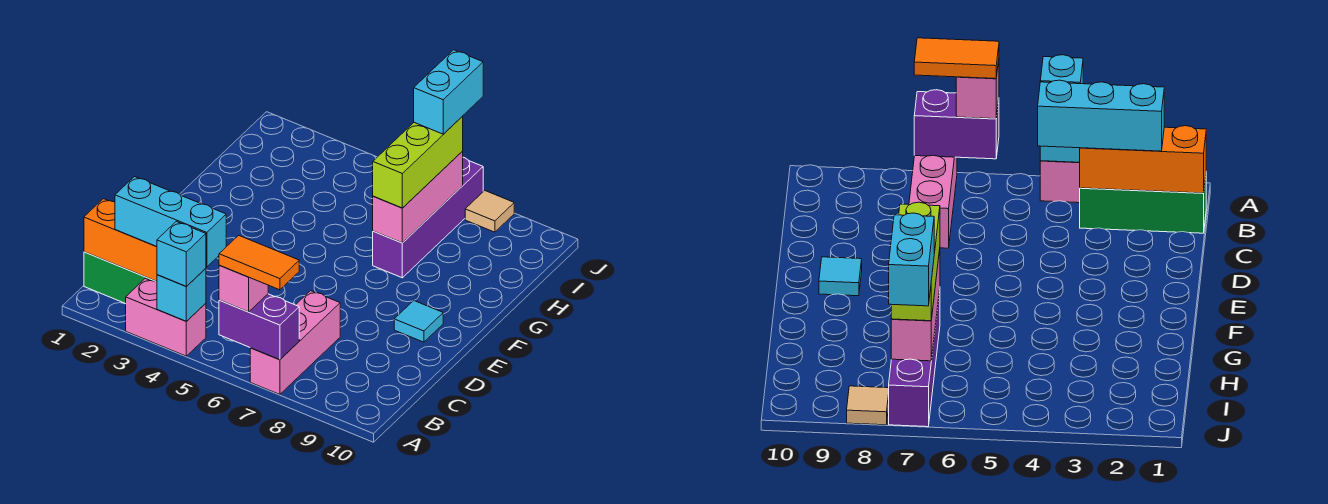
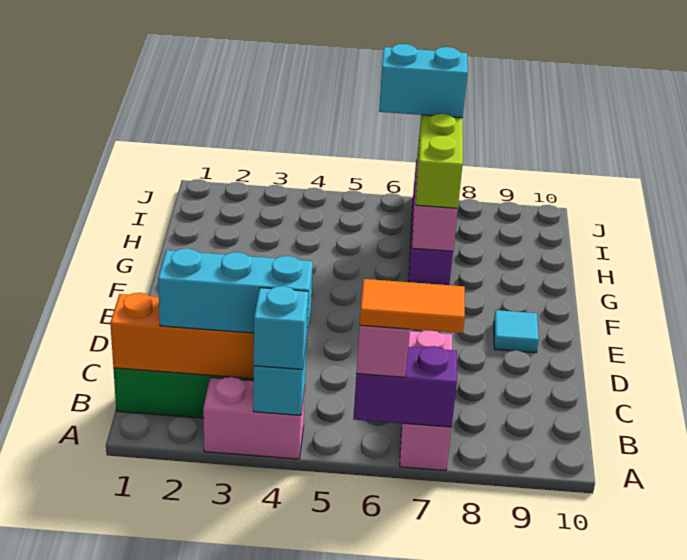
cyan brick I7:J7 level 4 -> cyan brick I6:I7 level 4
tan tile J8 level 1 -> none

